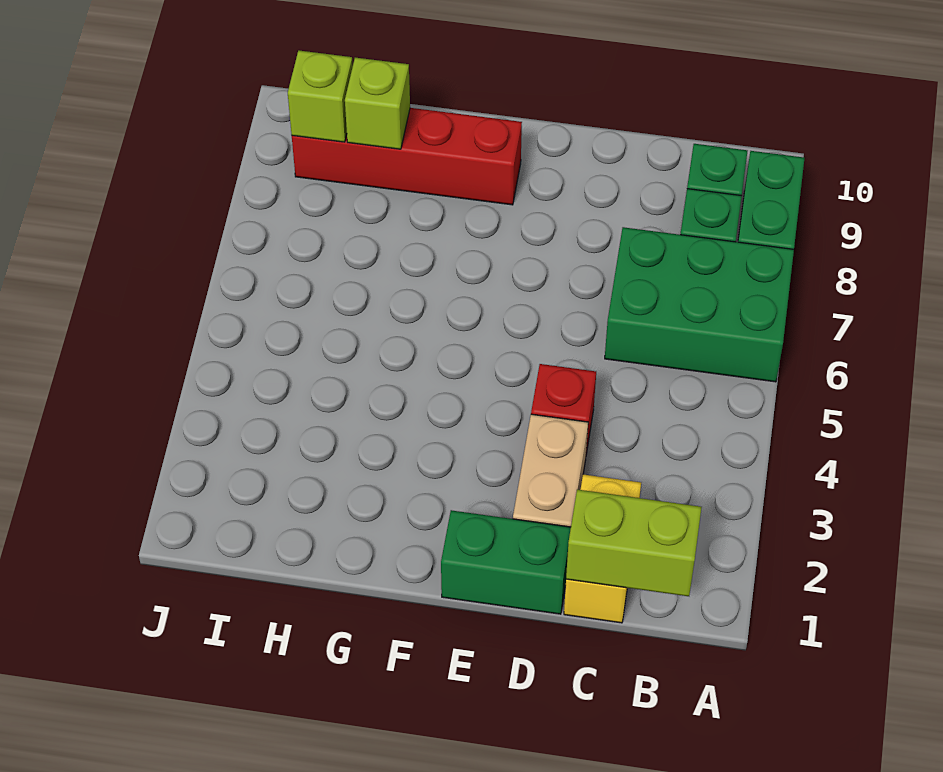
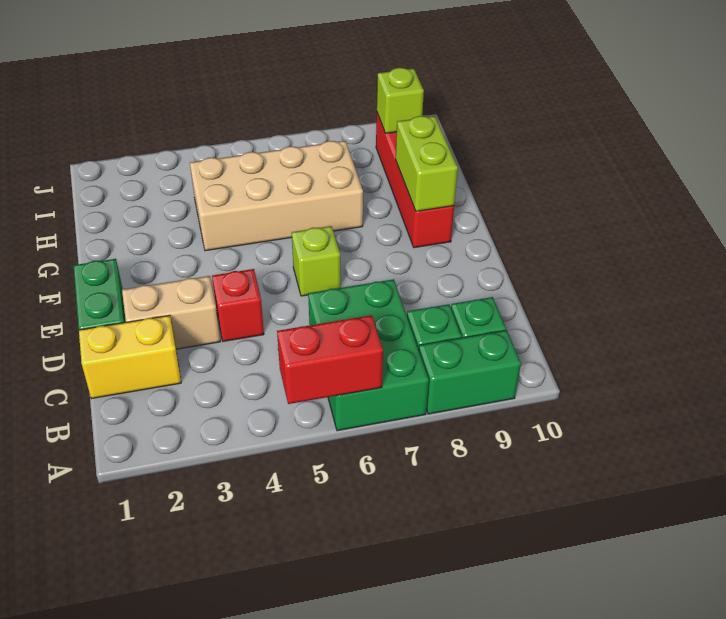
none -> red brick A5:A6 level 2
lime brick B1:C1 level 2 -> lime brick F9:G9 level 2
none -> tan brick G4:H7 level 1
lime brick H9 level 2 -> lime brick E6 level 1

